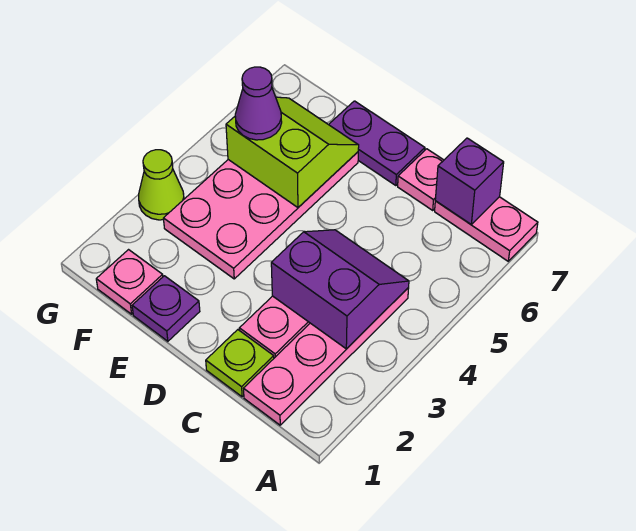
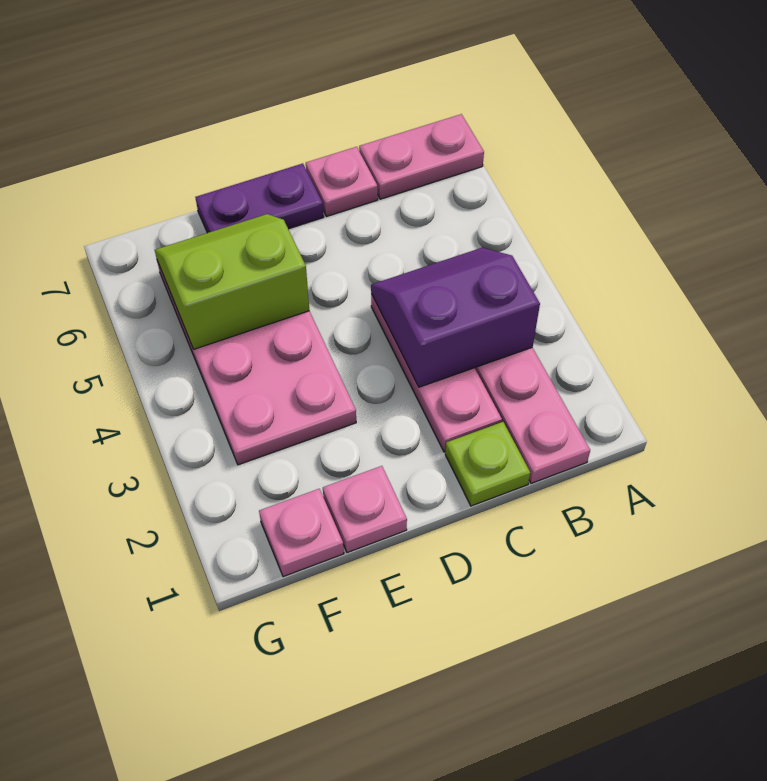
purple brick B7 level 2 -> none
purple plate E1 level 1 -> pink plate E1 level 1
purple cone F5 level 3 -> none
lime cone G3 level 1 -> none

